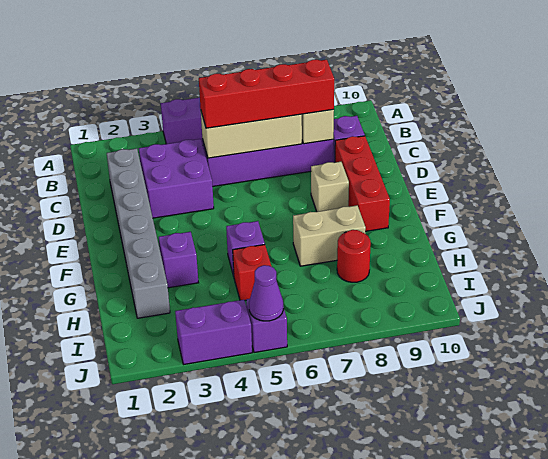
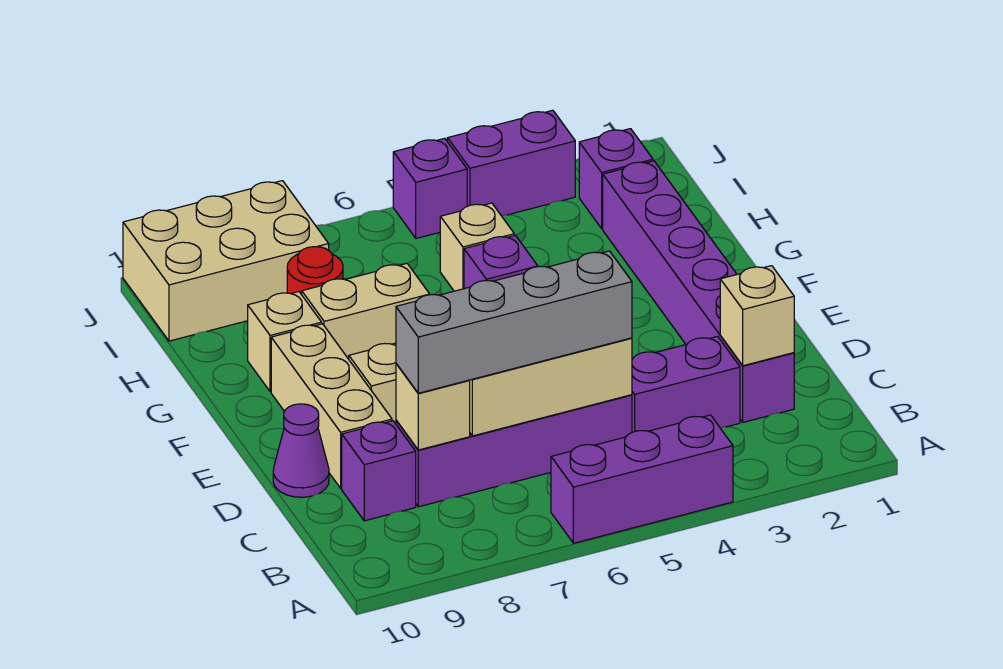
grey brick C2:H2 level 1 -> purple brick C2:H2 level 1
none -> tan brick C2 level 2
purple brick C3:D4 level 1 -> purple brick C3:C4 level 1
red brick C5:C8 level 3 -> grey brick C5:C8 level 3
red brick D9:F9 level 1 -> tan brick D9:F9 level 1
purple brick G3 level 1 -> purple brick I2 level 1
none -> tan brick G9 level 1
red brick H5 level 1 -> tan brick H5 level 1
none -> tan brick I8:J10 level 1
purple cone J5 level 2 -> purple cone D10 level 1

